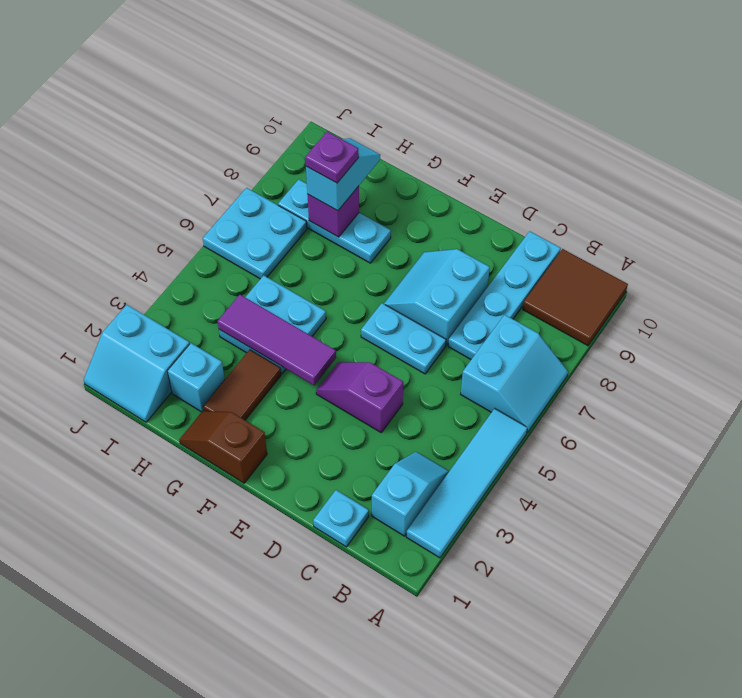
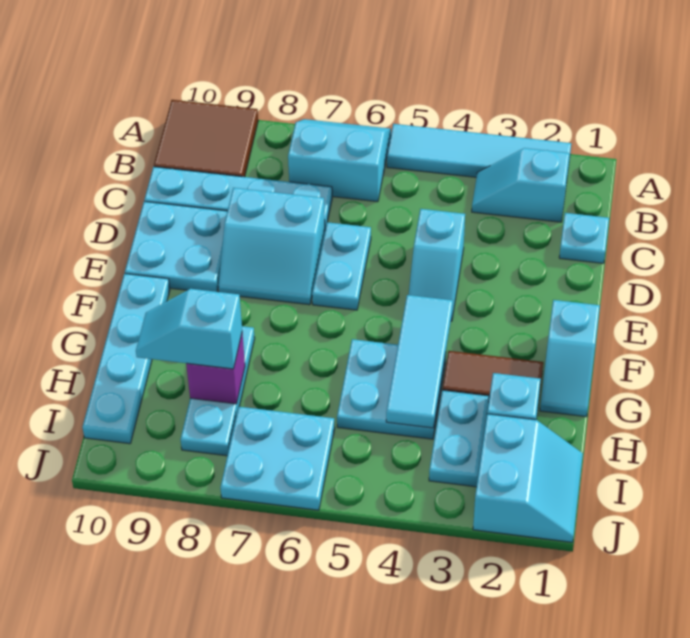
purple slope D4:E4 level 1 top D -> cyan slope D4:E4 level 1 top D
none -> cyan plate D9:E10 level 1
brown slope F1:G1 level 1 top F -> cyan slope F1:G1 level 1 top F
purple tile F4:H4 level 2 -> cyan tile F4:H4 level 2
none -> cyan plate F10:I10 level 1
none -> cyan plate H3:I3 level 1
purple plate H8 level 4 -> none

